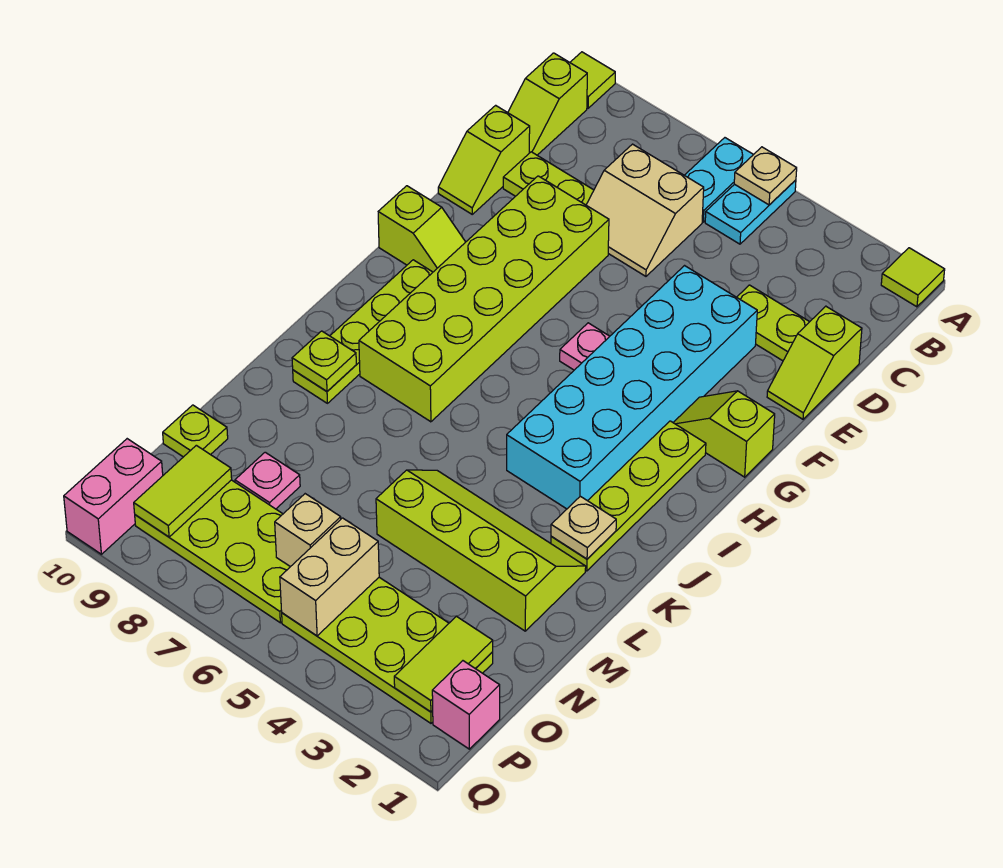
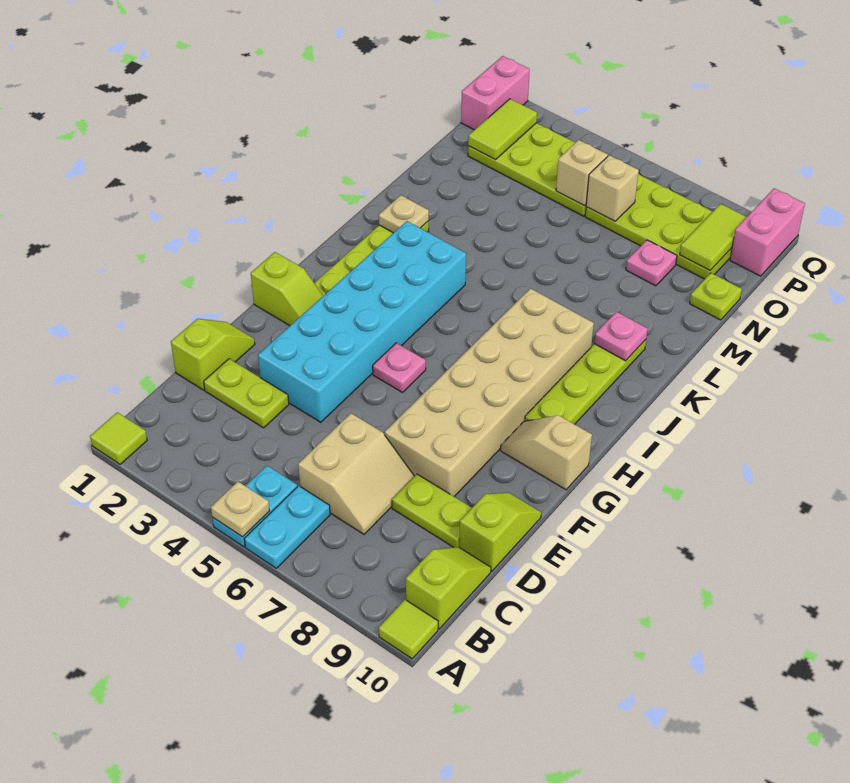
tan slope C6:D7 level 1 top C -> tan slope C6:D7 level 1 top 6
lime brick E7:J8 level 1 -> tan brick E7:J8 level 1
lime slope G9:G10 level 1 top 10 -> tan slope G9:G10 level 1 top 10
lime plate K9 level 2 -> pink plate K9 level 2
lime slope L2:M5 level 1 top M -> none
tan brick O5:P5 level 2 -> tan brick O5 level 2
pink brick P1 level 1 -> pink brick P1:Q1 level 1

